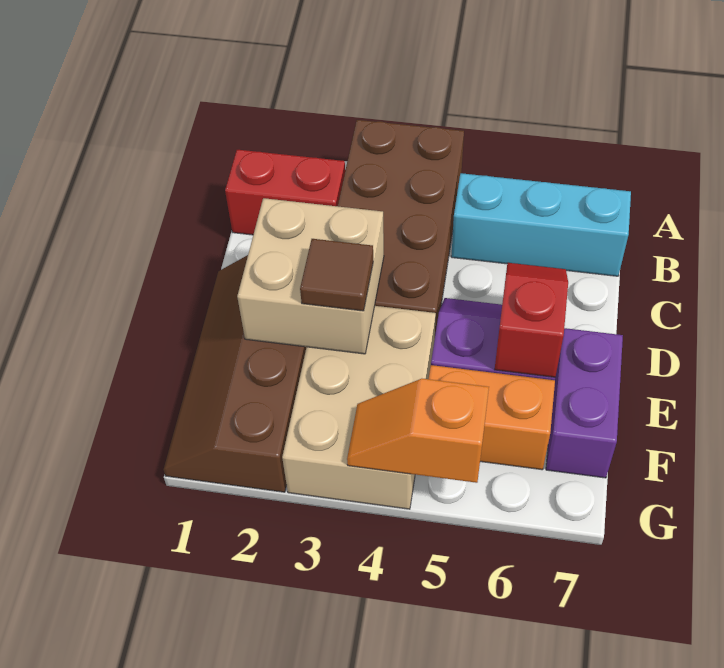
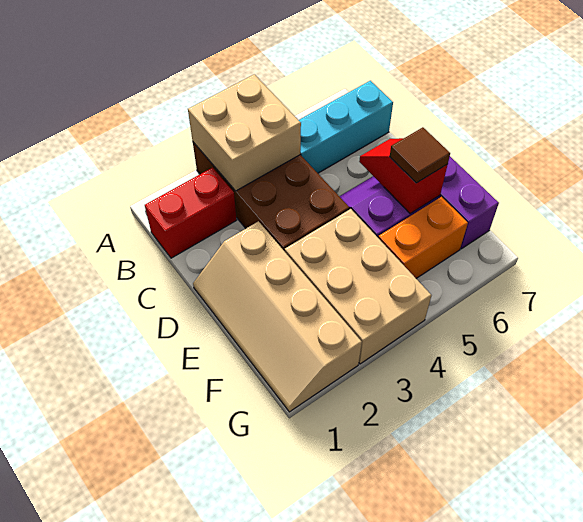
brown slope D1:G2 level 1 top 2 -> tan slope D1:G2 level 1 top 2
tan brick D2:E3 level 2 -> tan brick A3:B4 level 2
brown tile E3 level 3 -> brown tile E6 level 3
orange slope G4:G5 level 2 top 5 -> none

